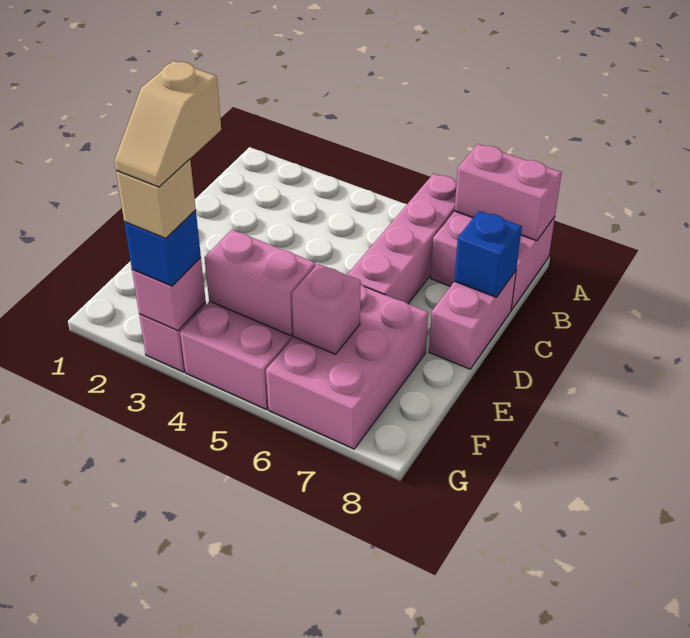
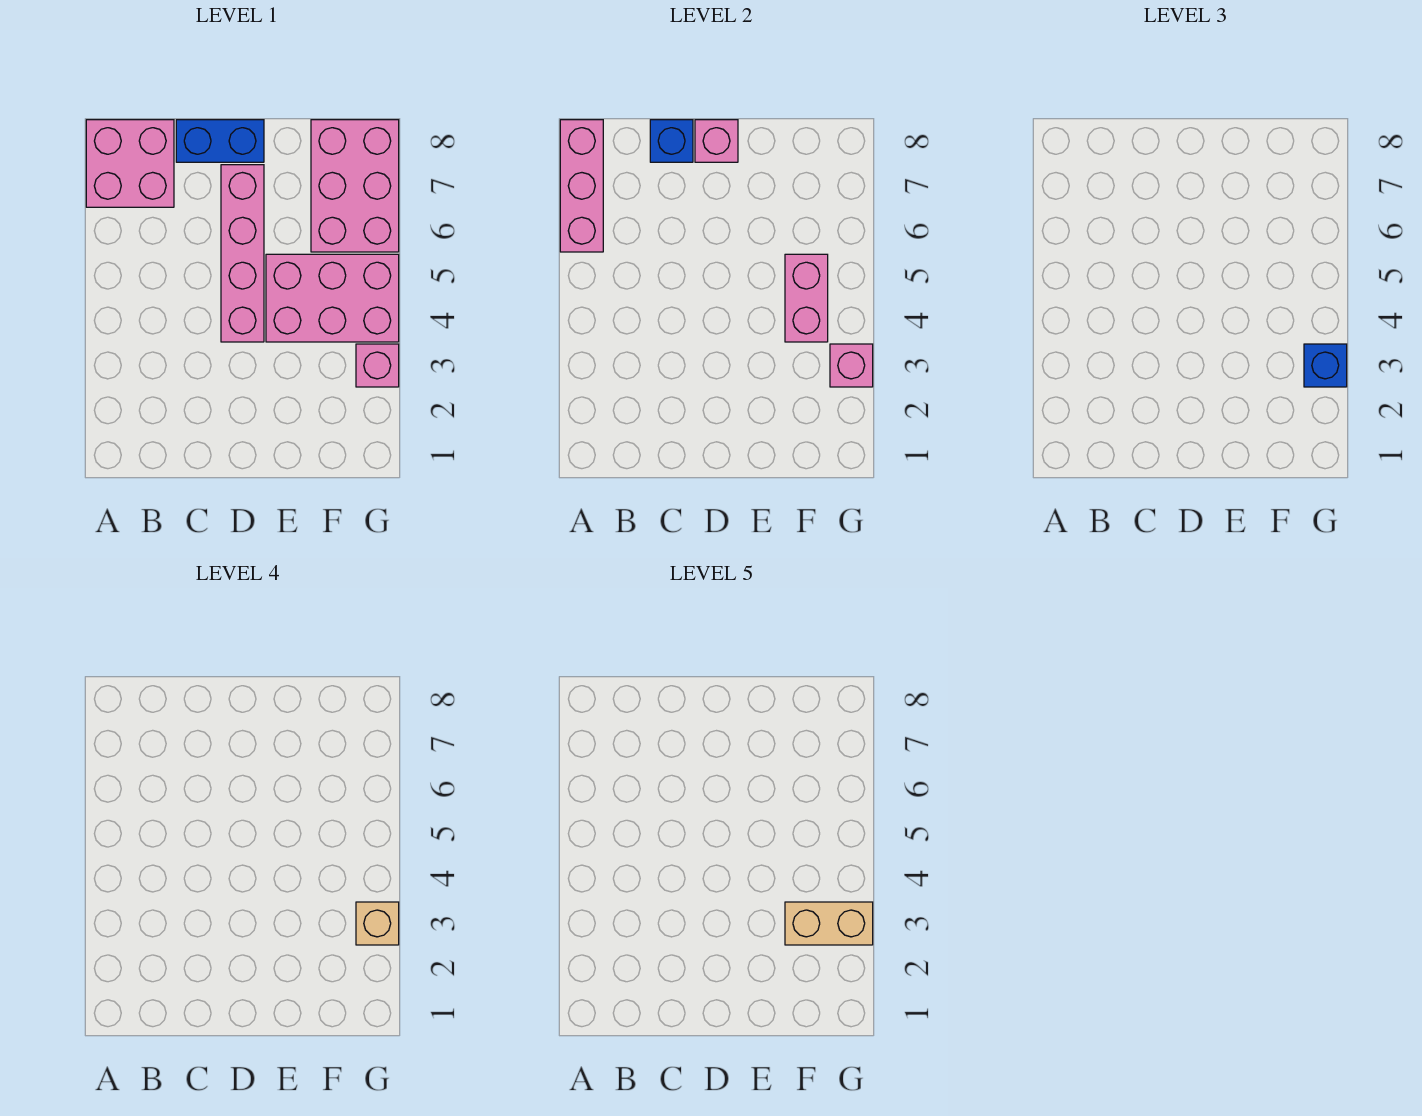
pink brick A6:D6 level 1 -> pink brick D4:D7 level 1
pink brick A7:A8 level 2 -> pink brick A6:A8 level 2
pink brick C8:D8 level 1 -> blue brick C8:D8 level 1
pink brick E6:G7 level 1 -> pink brick F6:G8 level 1
tan slope F3:G3 level 5 top F -> tan brick F3:G3 level 5
pink brick F6 level 2 -> pink brick D8 level 2

